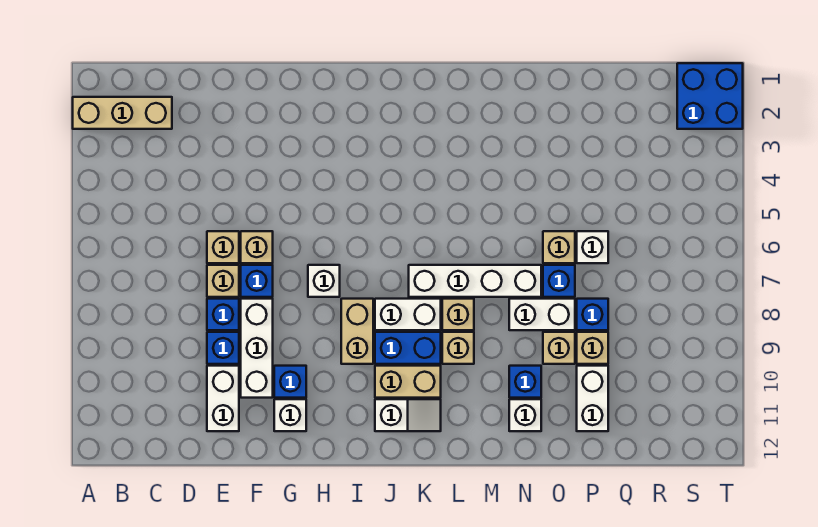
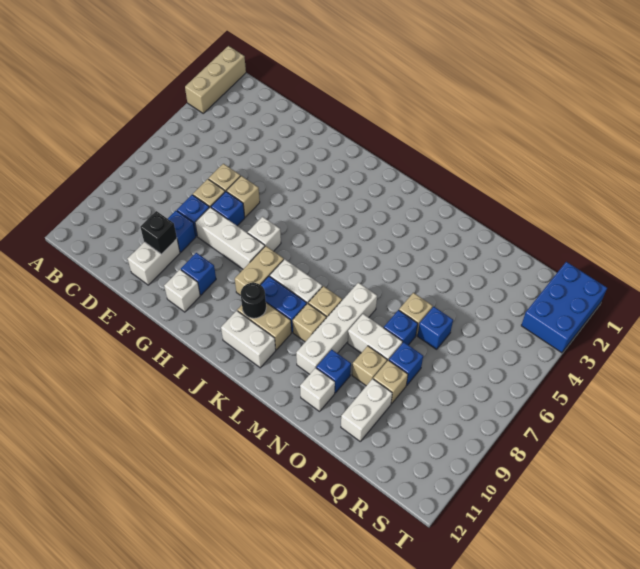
tan brick A2:C2 level 1 -> tan brick A1:A3 level 1
none -> black brick E10 level 2
white brick F8:F10 level 1 -> white brick F8:H8 level 1
none -> black round brick J10 level 2
white slope J11:K11 level 1 top J -> white brick J11:K11 level 1
white brick K7:N7 level 1 -> white brick M7:M10 level 1
white brick P6 level 1 -> blue brick P6 level 1
blue brick S1:T2 level 1 -> blue brick S1:T3 level 1

